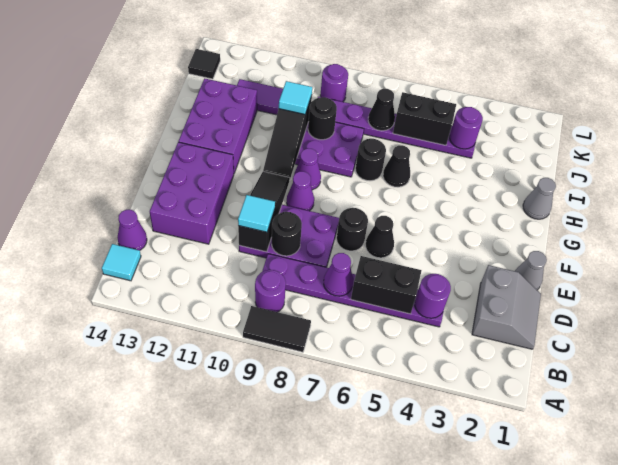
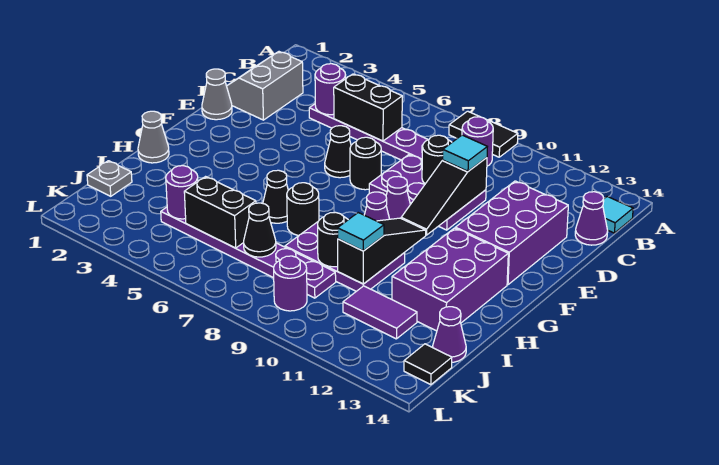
purple cone C7 level 2 -> purple cone J14 level 1
none -> grey plate J1 level 1

